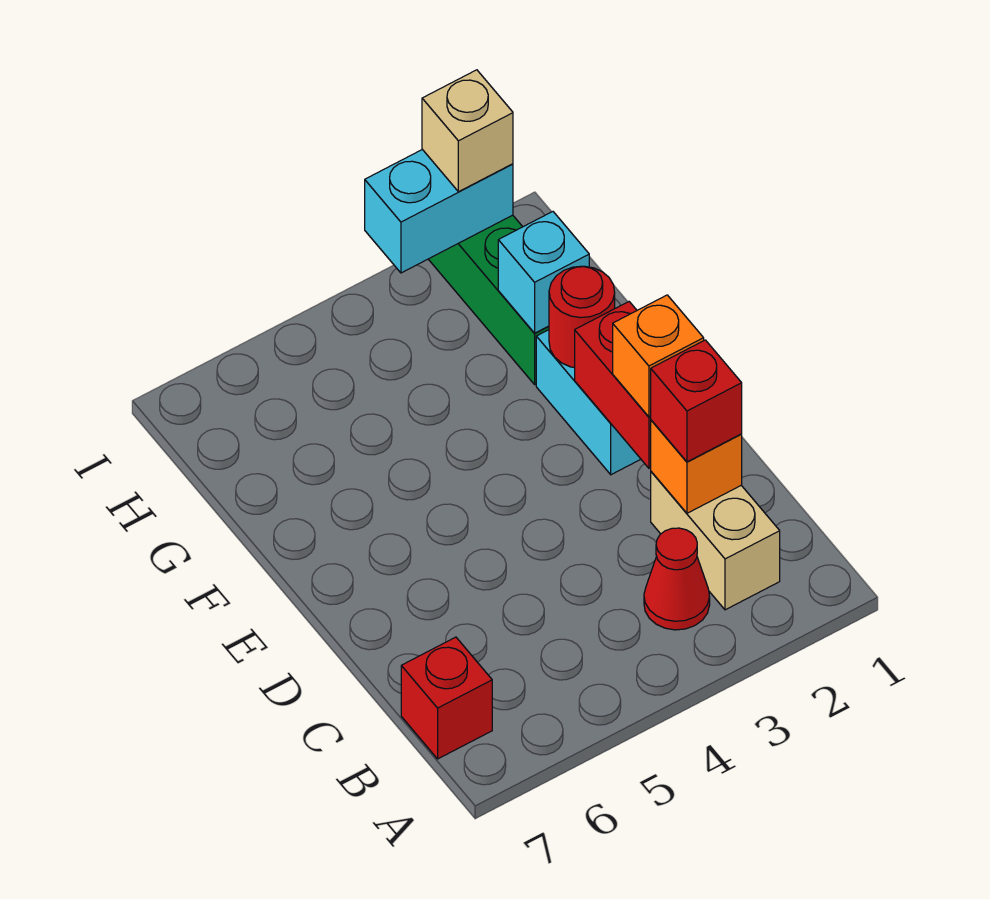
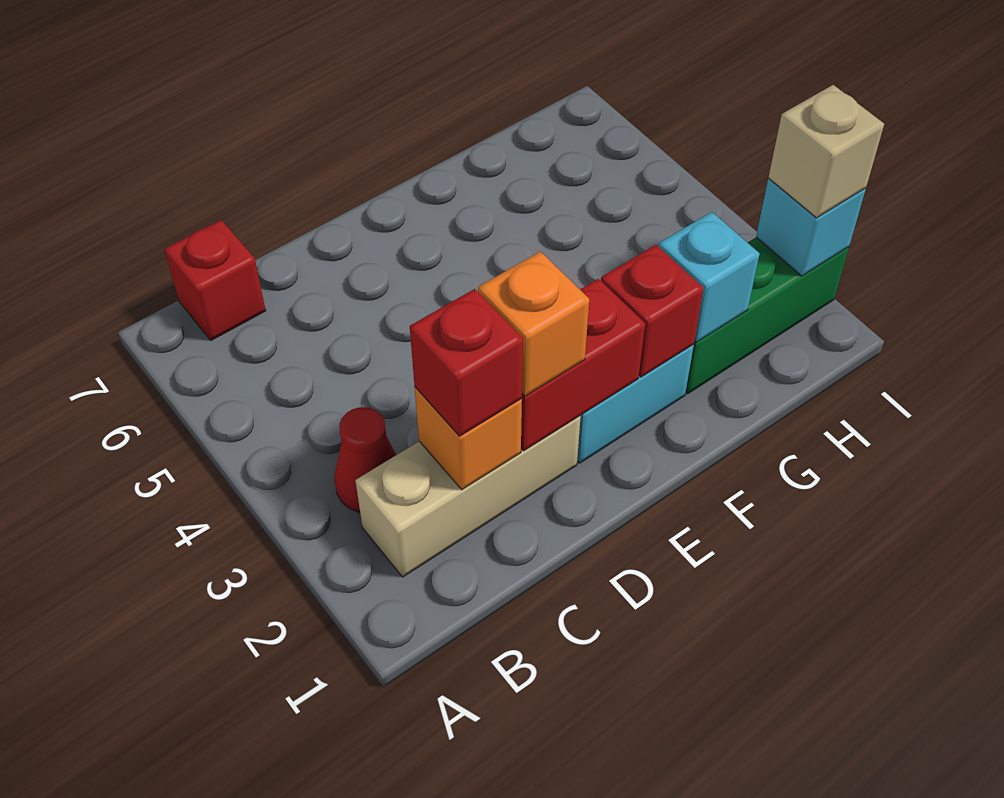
tan brick B2:C2 level 1 -> tan brick B2:D2 level 1
red round brick F2 level 2 -> red brick F2 level 2
cyan brick I2:I3 level 2 -> cyan brick I2 level 2

